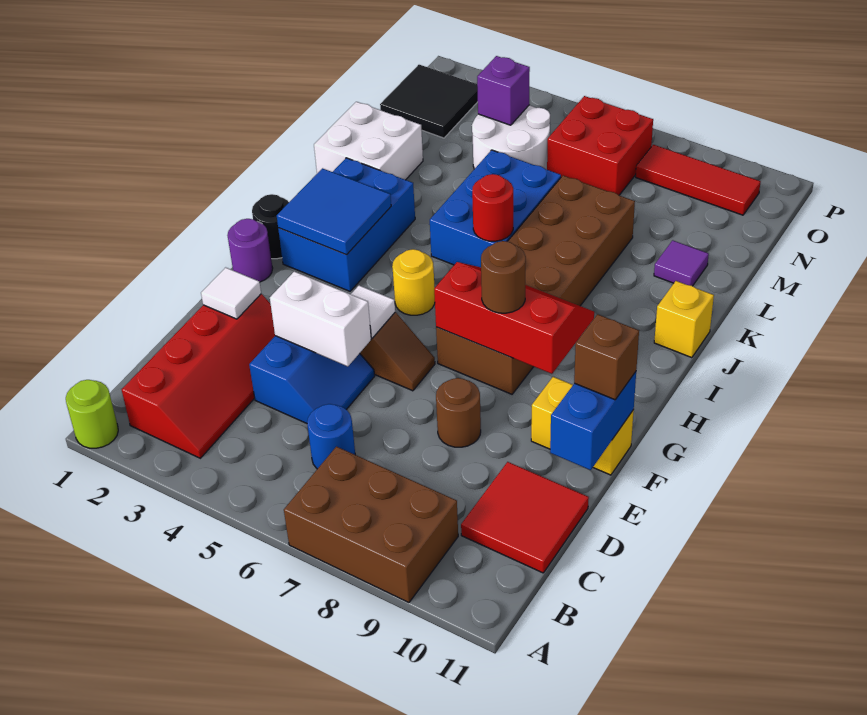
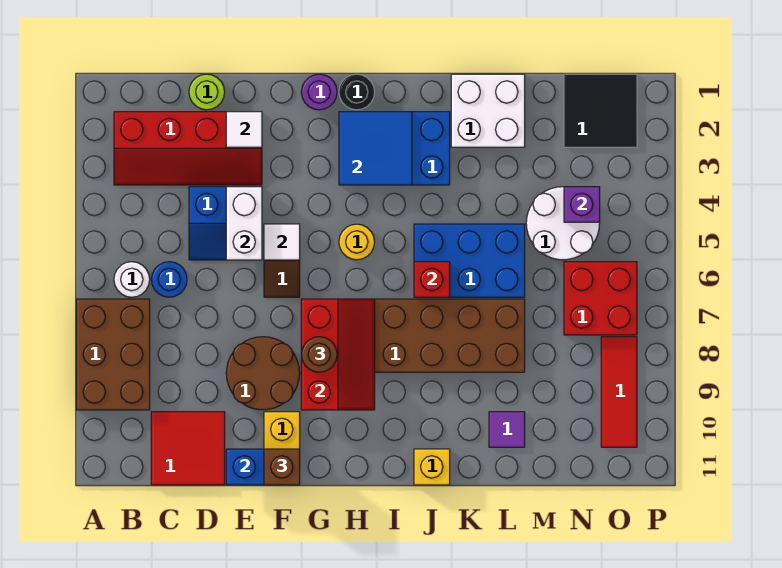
lime round brick A1 level 1 -> lime round brick D1 level 1
none -> white round brick B6 level 1
brown round brick E8 level 1 -> brown round brick E8:F9 level 1
red round brick J6 level 2 -> red brick J6 level 2

